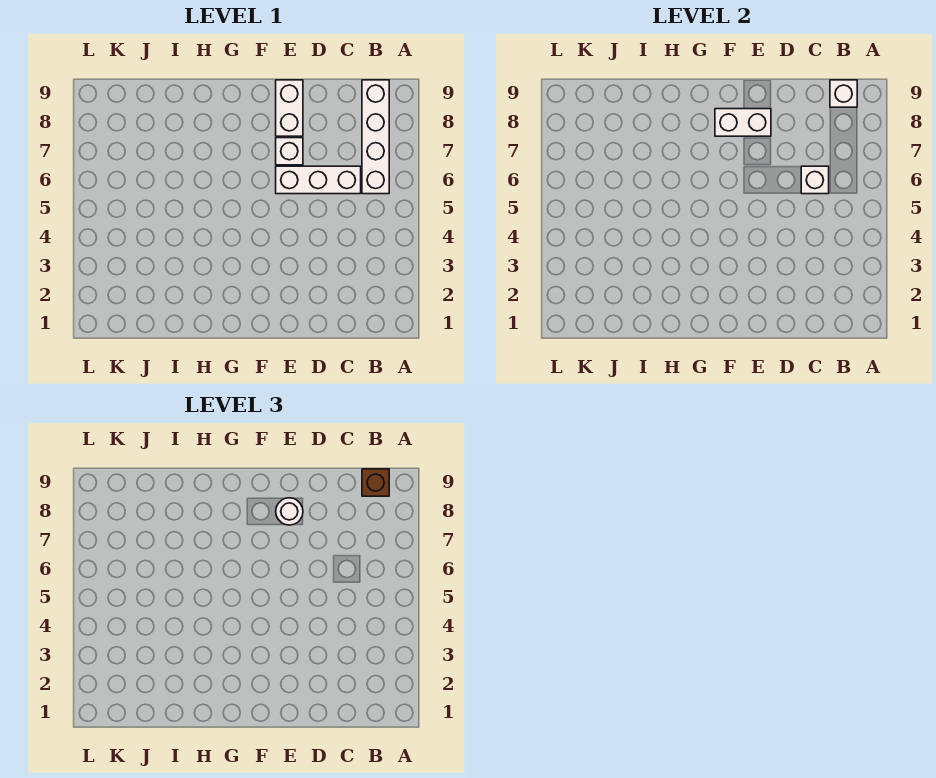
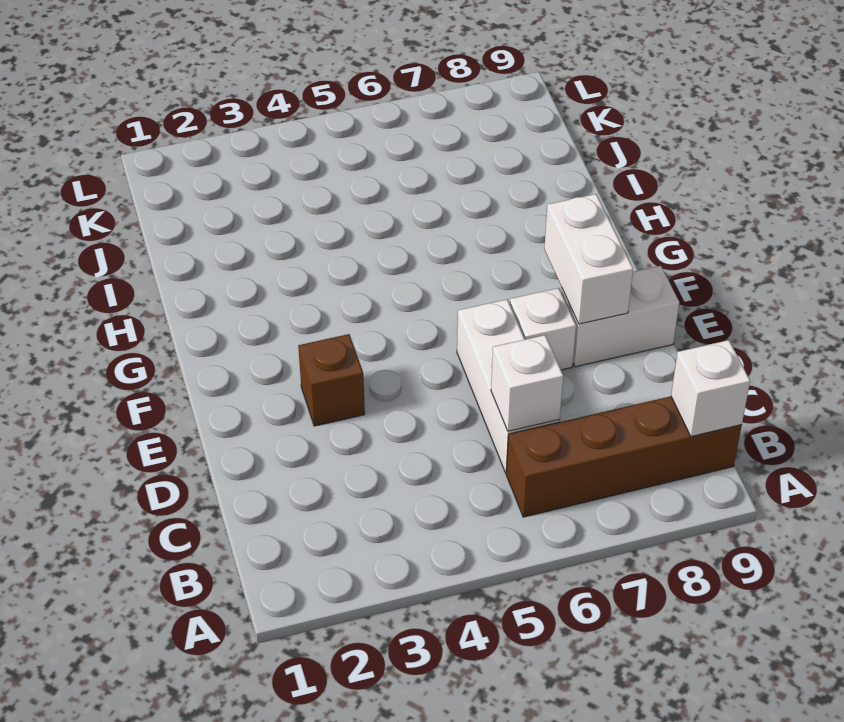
white brick B6:B9 level 1 -> brown brick B6:B9 level 1
brown brick B9 level 3 -> brown brick E3 level 1
white round brick E8 level 3 -> none

